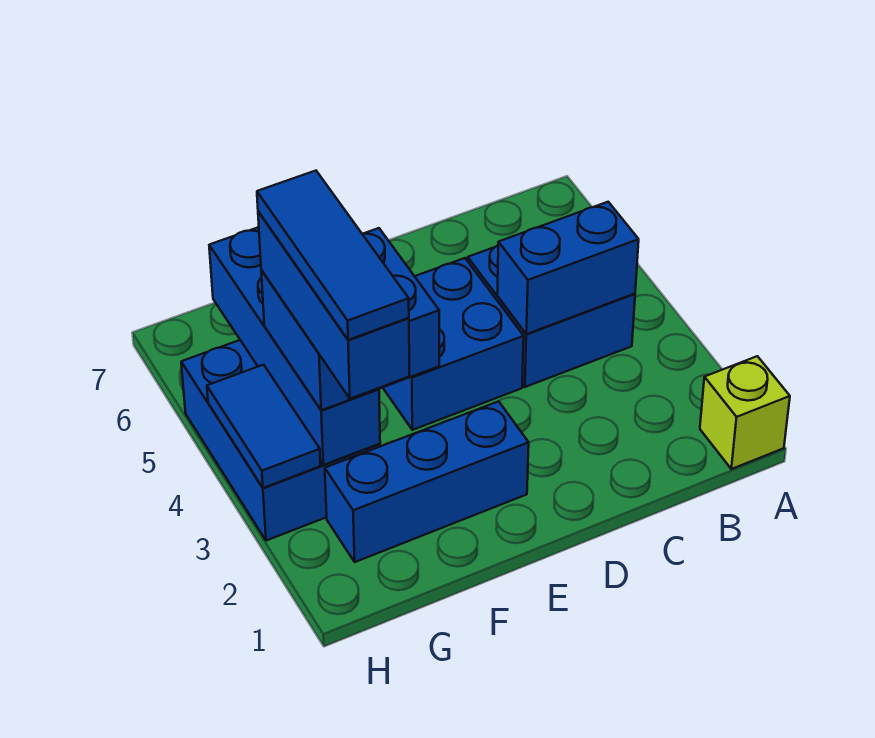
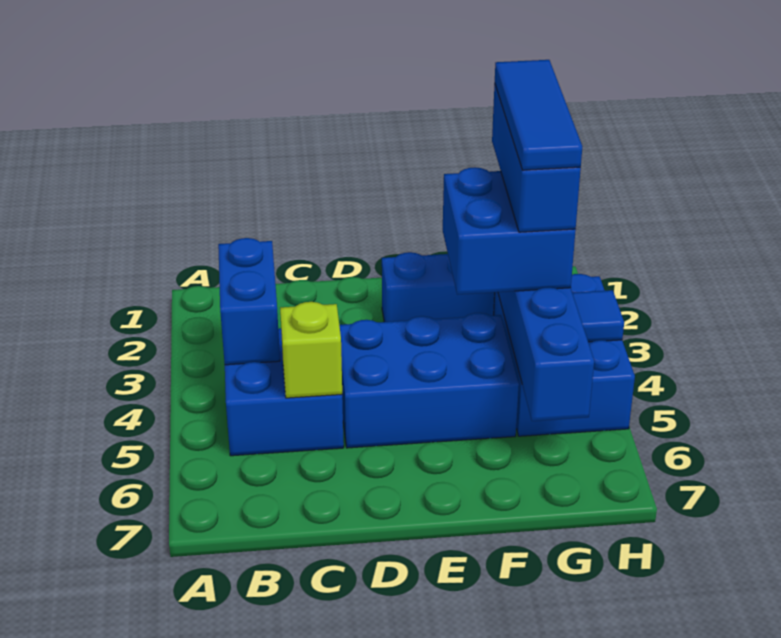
lime brick A1 level 1 -> lime brick C5 level 2
blue brick B4:C4 level 2 -> blue brick B3:B4 level 2
blue brick D4:E5 level 1 -> blue brick D4:F5 level 1
blue tile H3:H4 level 2 -> blue tile H4 level 2

